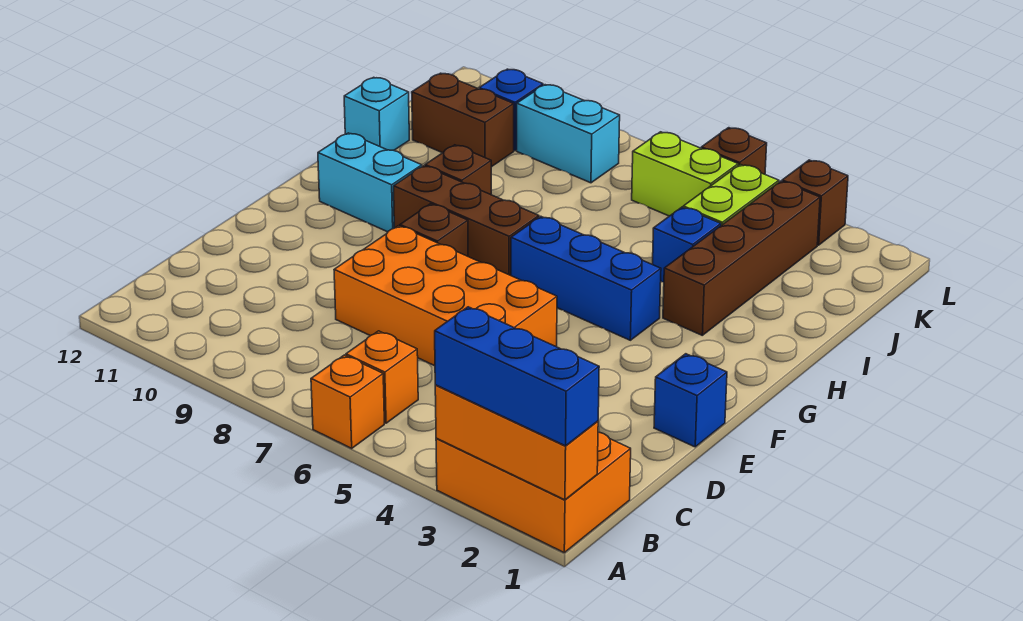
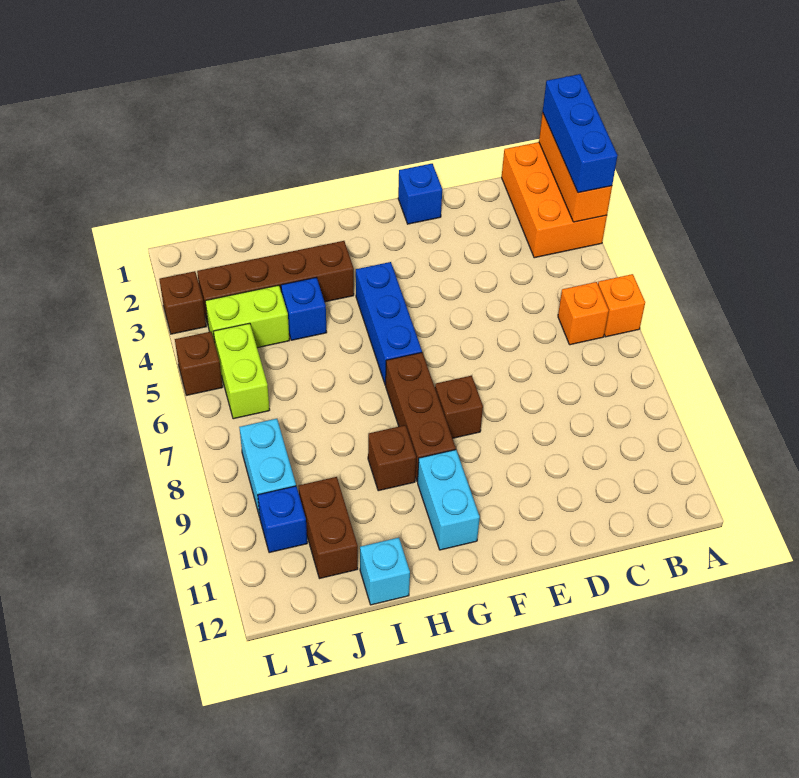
orange brick D5:E8 level 1 -> none

